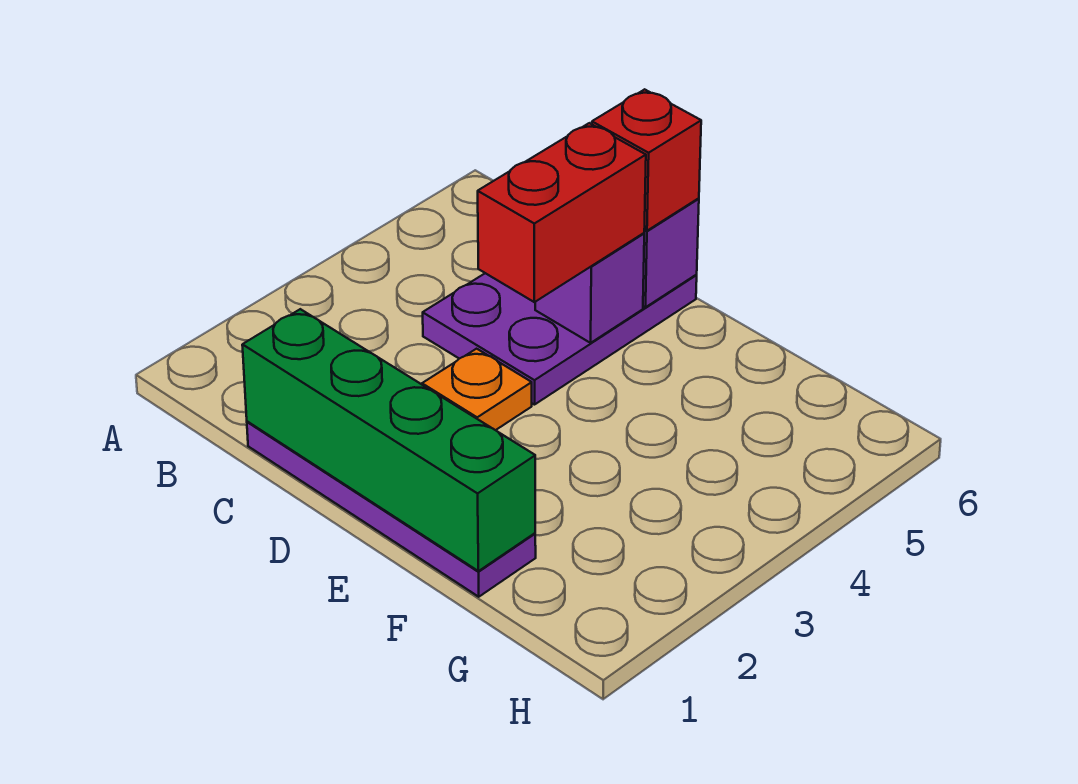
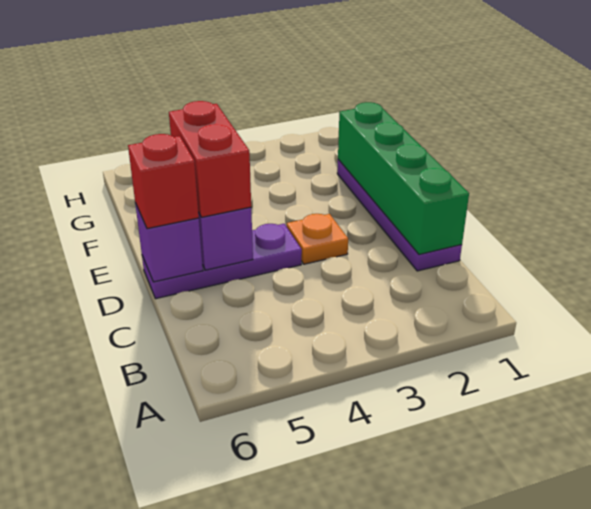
purple plate C4:D6 level 1 -> purple plate D4:D6 level 1
red brick D4:D5 level 3 -> red brick D5:E5 level 3

